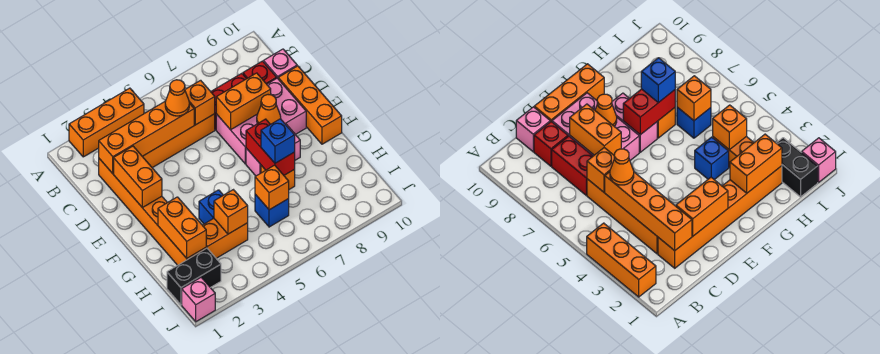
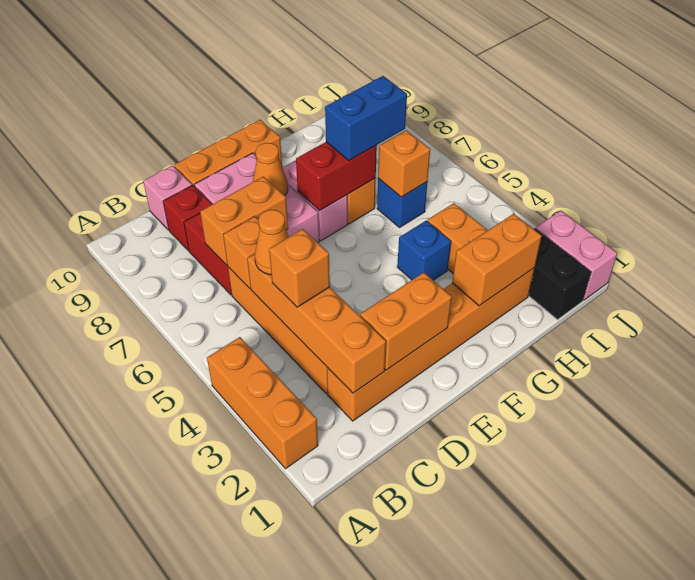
orange brick D7:D8 level 2 -> orange brick C7:D7 level 2
blue brick G7 level 3 -> blue brick G7:H7 level 3
orange brick H4 level 2 -> orange brick C4 level 3
pink brick J1 level 1 -> pink brick J1:J2 level 1

